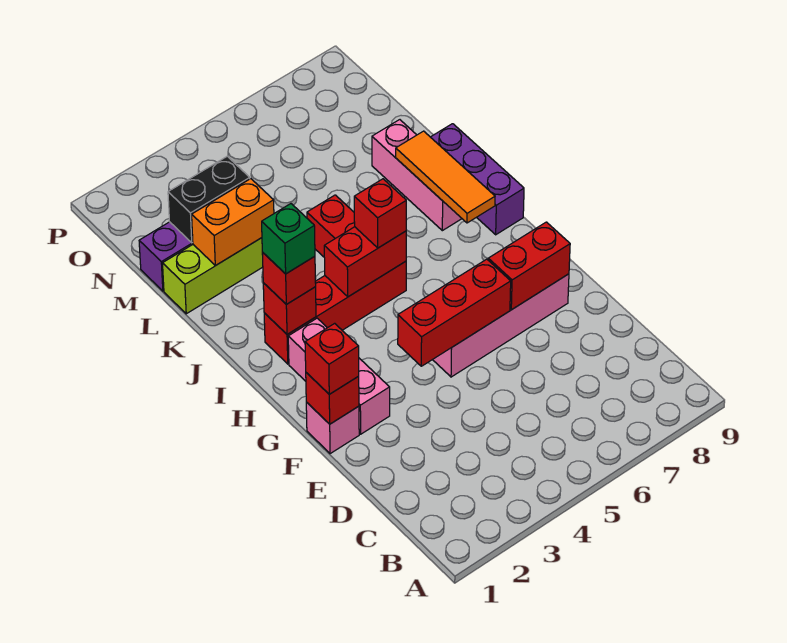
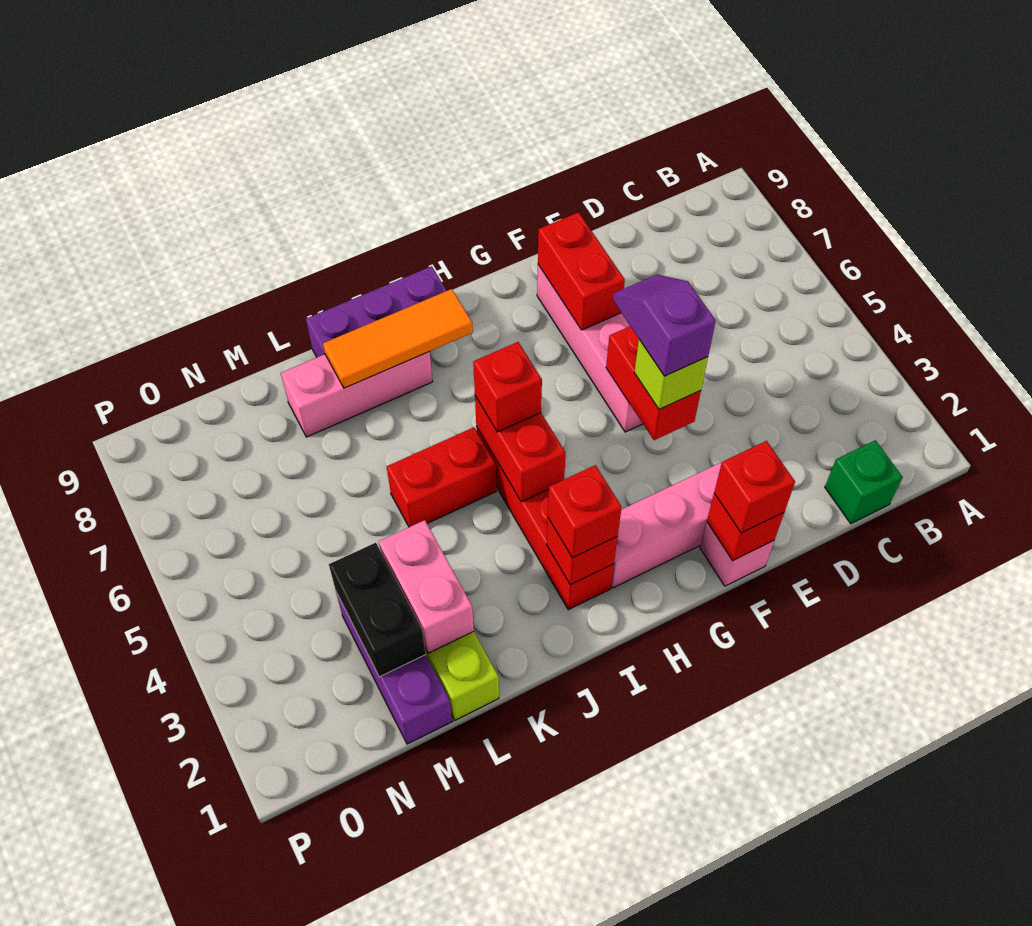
red brick F4:F6 level 2 -> red brick F4:F5 level 2
none -> lime brick F4 level 3
none -> purple slope F4:F5 level 4 top 4
green brick I2 level 4 -> green brick C1 level 1
orange brick L2:L3 level 2 -> pink brick L2:L3 level 2

